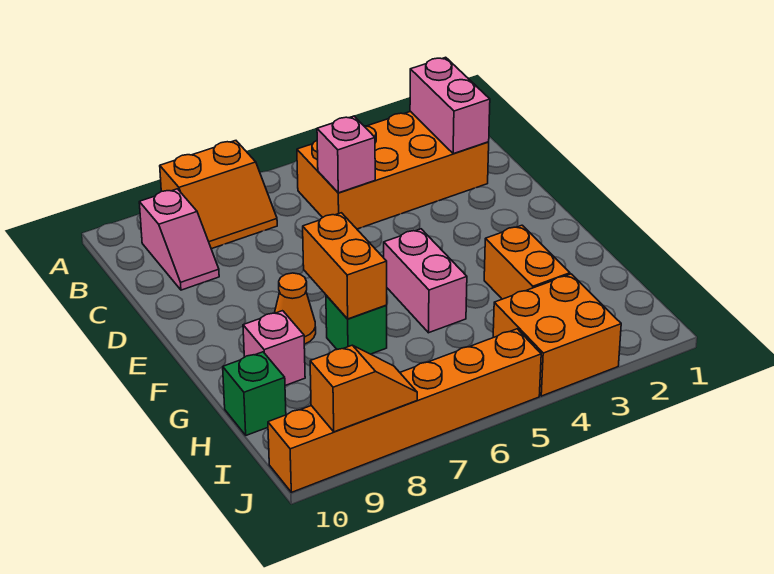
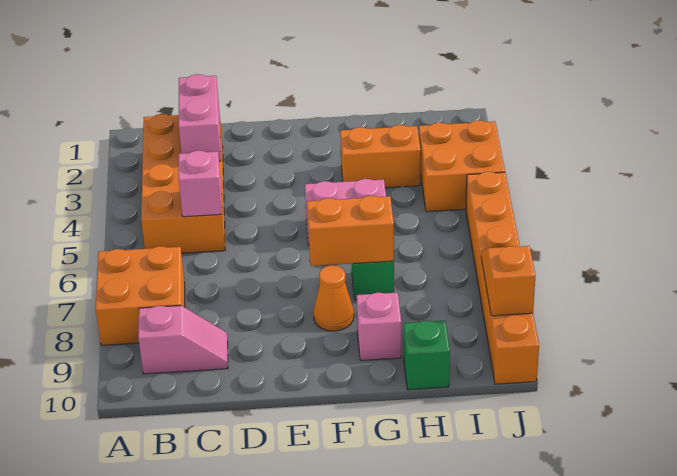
orange slope A7:B8 level 1 top A -> orange brick A7:B8 level 1
pink brick B2:C2 level 2 -> pink brick C2:C3 level 2

